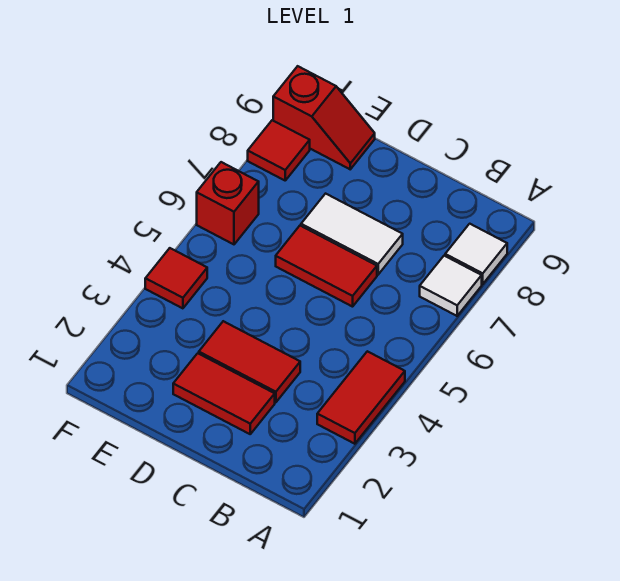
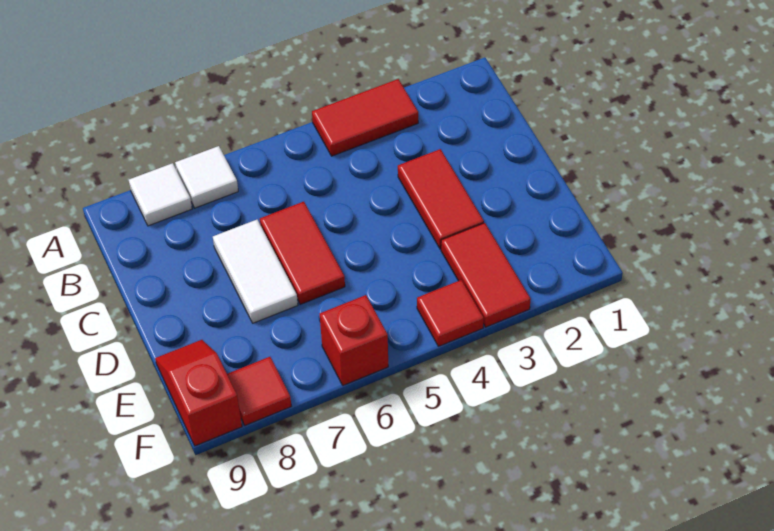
red tile C2:D2 level 1 -> red tile E3:F3 level 1

